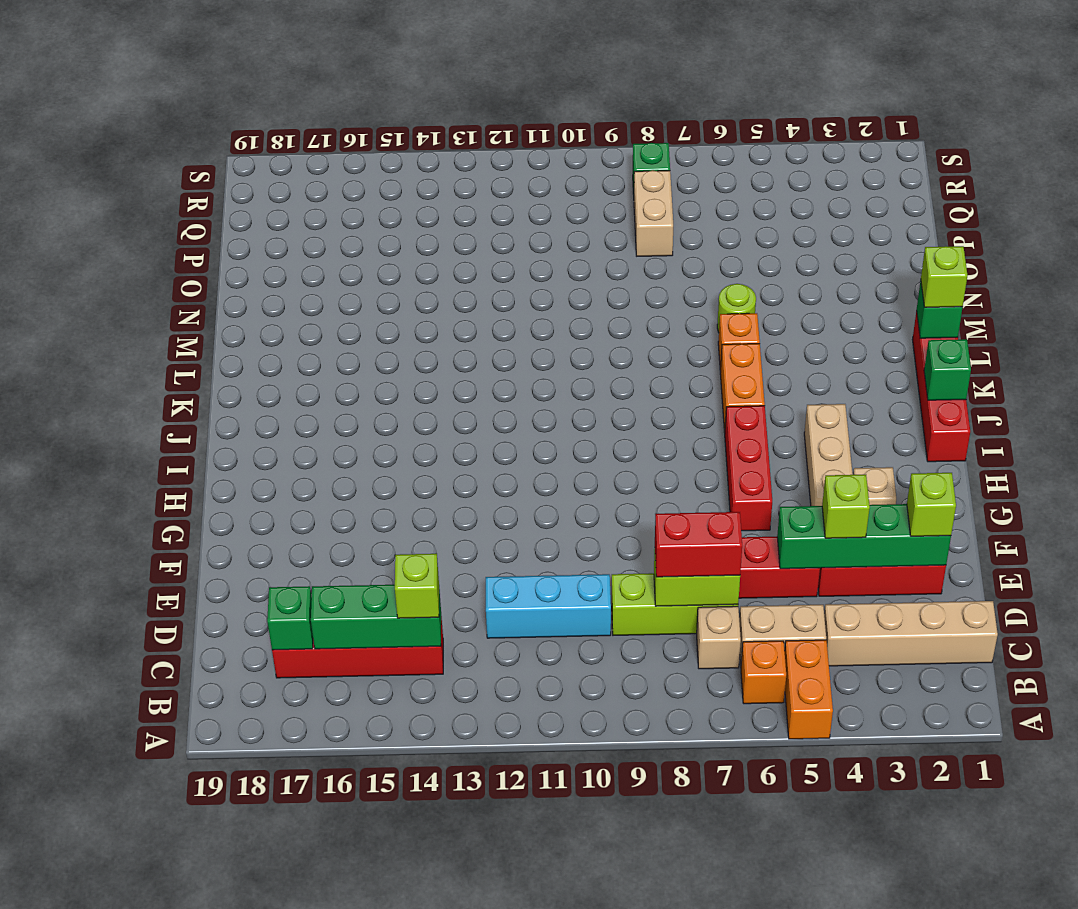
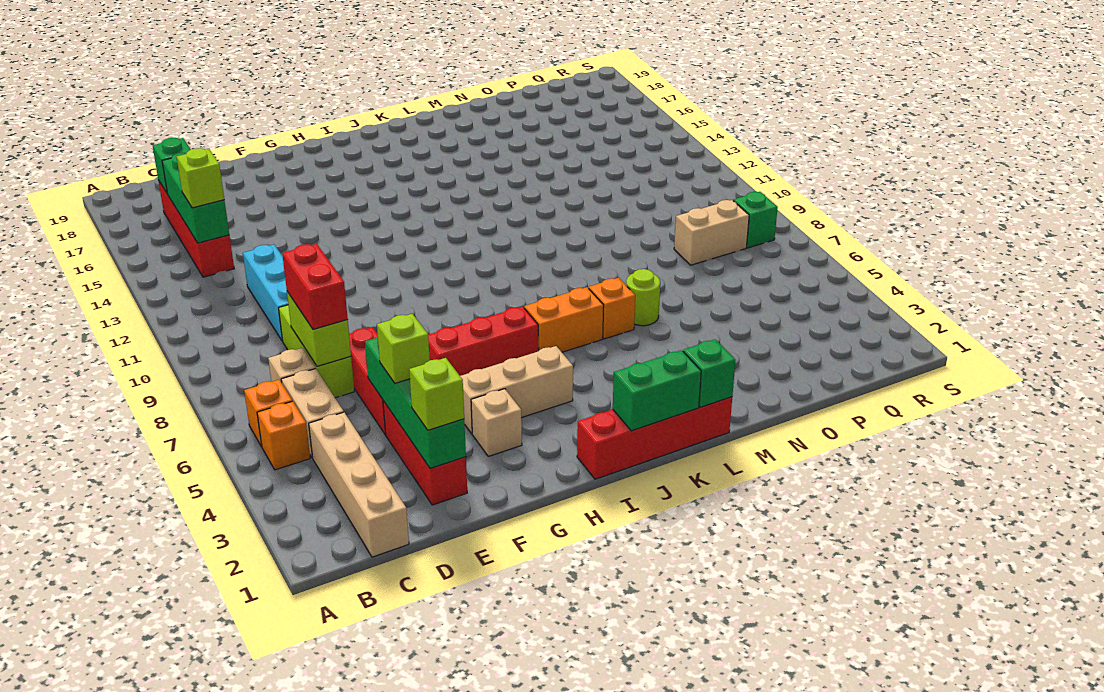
orange brick A5:B5 level 1 -> orange brick B5 level 1
green brick J1 level 2 -> green brick J1:K1 level 2
lime brick L1 level 3 -> none

